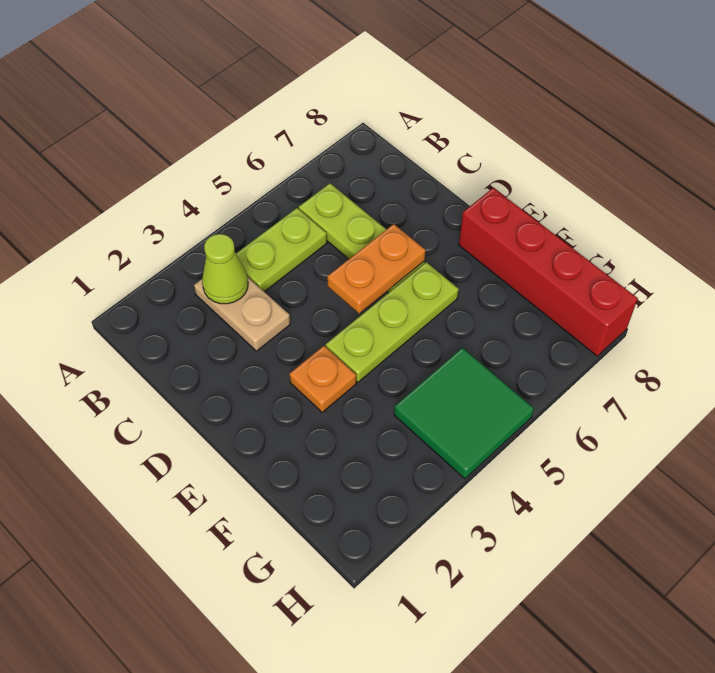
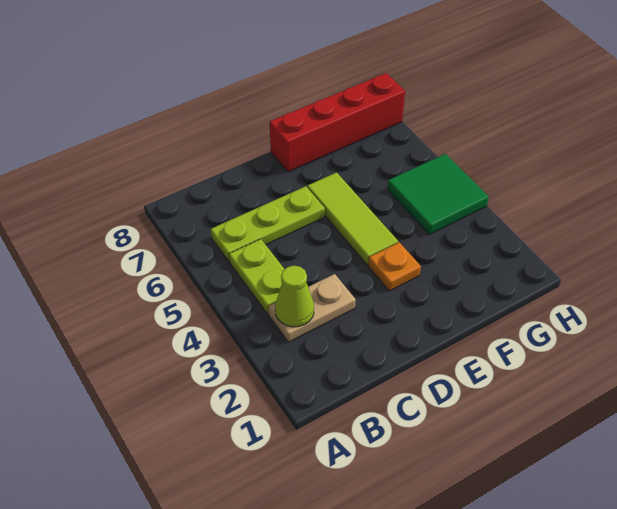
orange plate D5:D6 level 2 -> none
lime plate E4:E6 level 1 -> lime tile E4:E6 level 1

